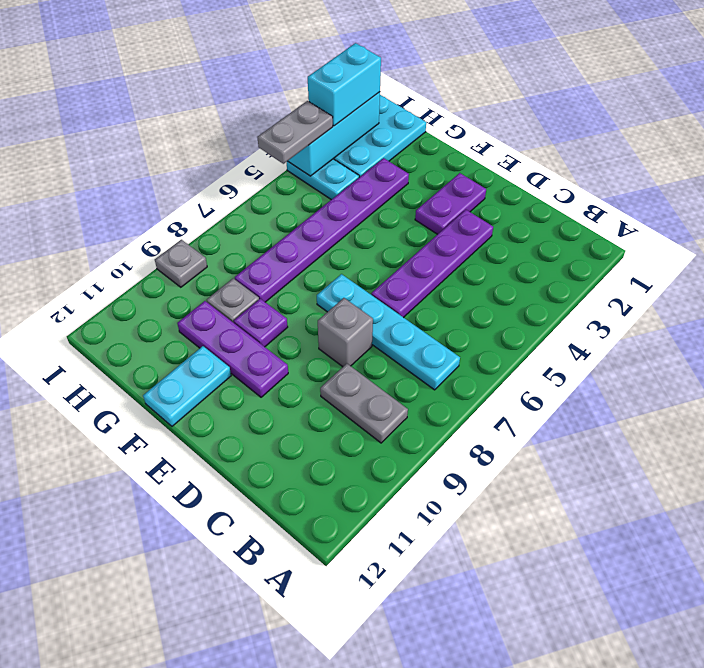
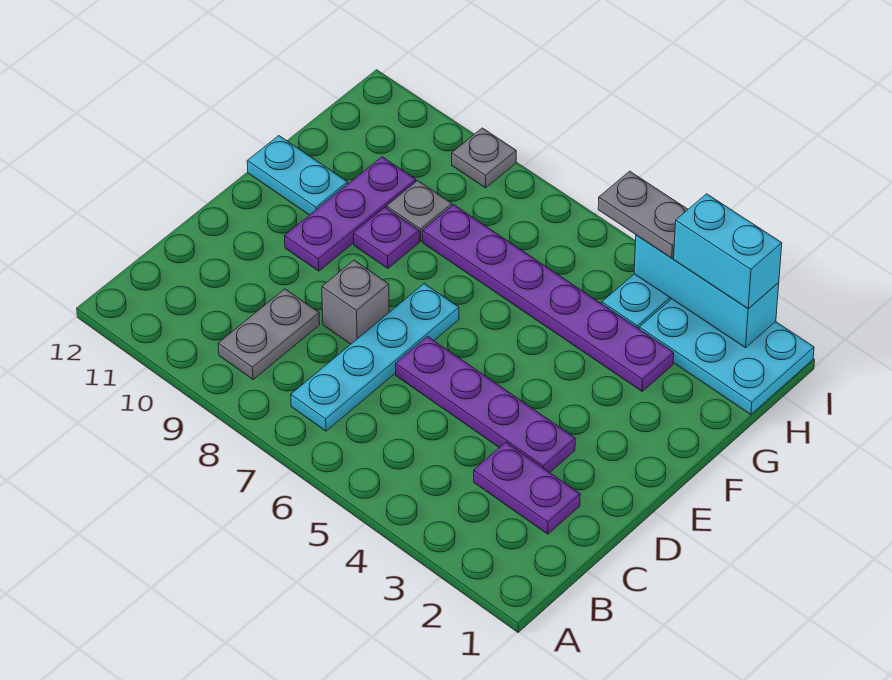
purple plate E2:E3 level 1 -> purple plate C2:C3 level 1

